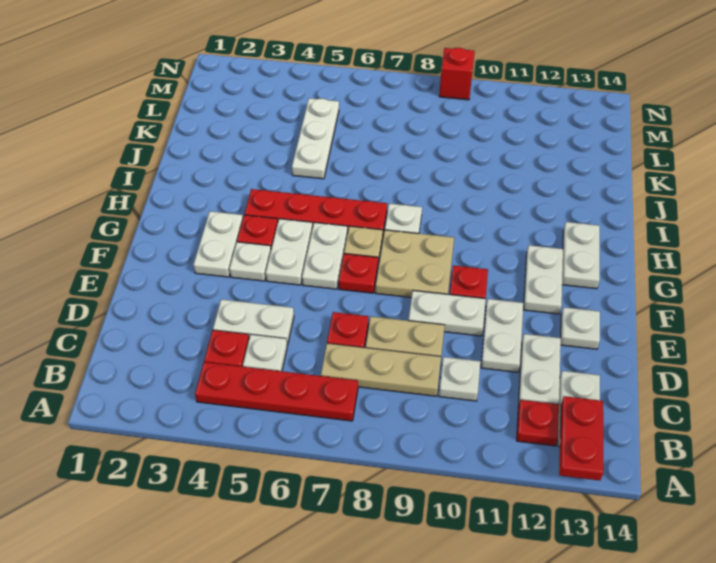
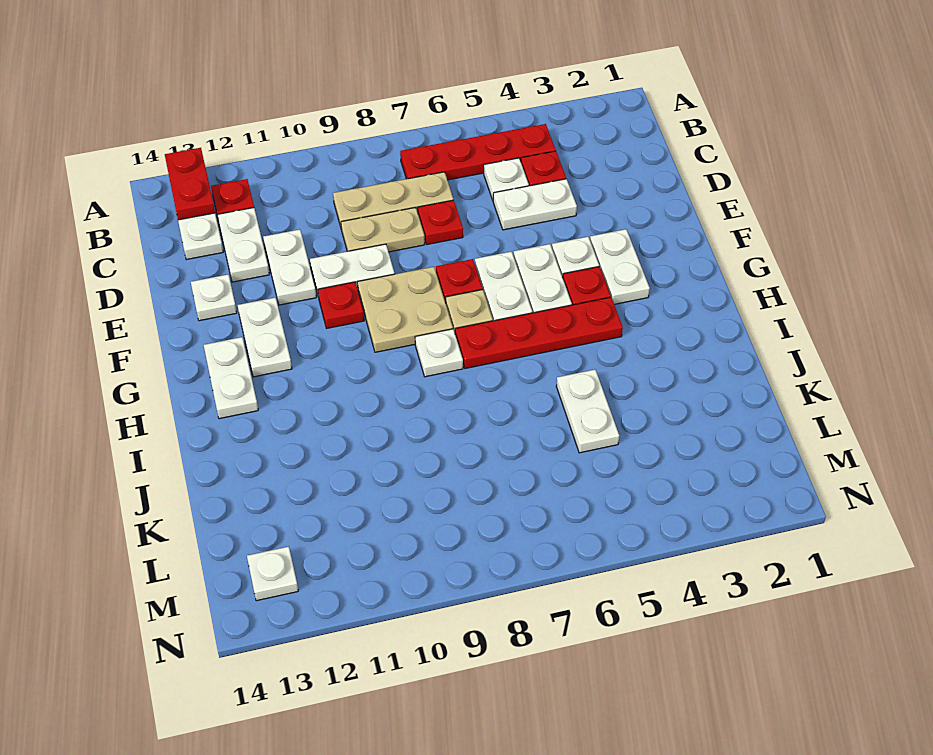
white plate C10 level 1 -> white plate M13 level 1
white plate J5:L5 level 1 -> white plate J5:K5 level 1
red brick N9 level 1 -> none

